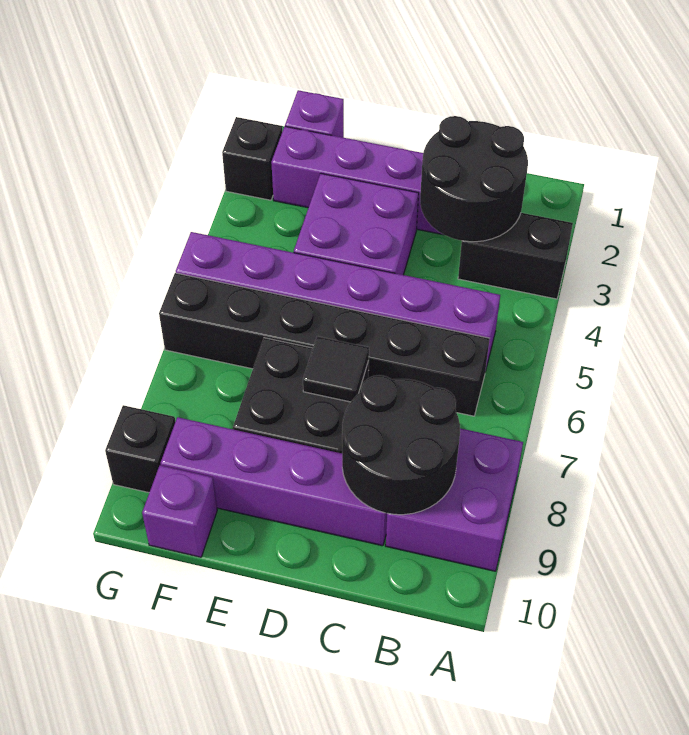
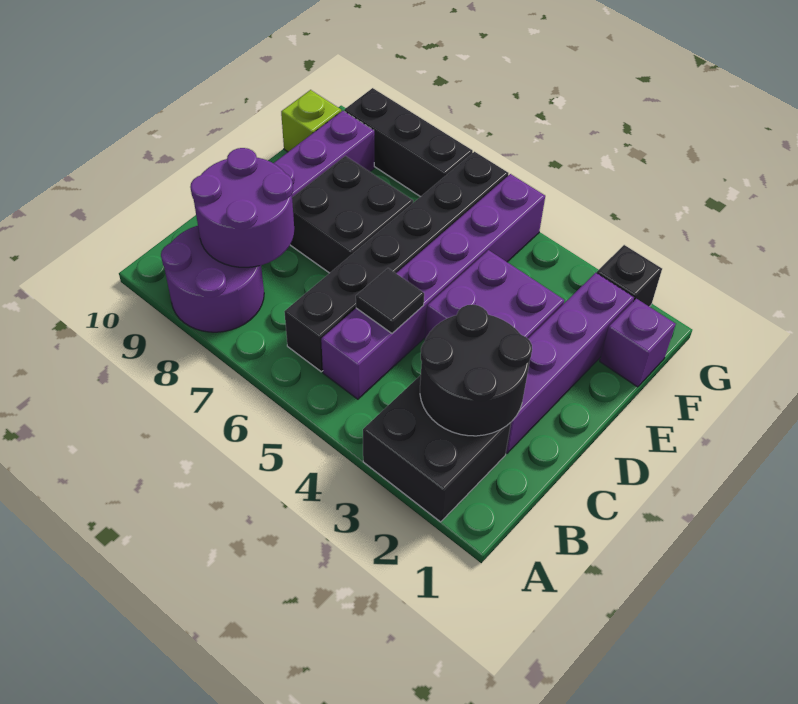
black brick A3:B3 level 1 -> black brick A2:B3 level 1
purple brick A8:B9 level 1 -> purple round brick A8:B9 level 1
black round brick B8:C9 level 2 -> purple round brick B8:C9 level 2
black tile D7 level 2 -> black tile C5 level 2
purple brick F10 level 1 -> lime brick F10 level 1
black brick G9 level 1 -> black brick G7:G9 level 1

